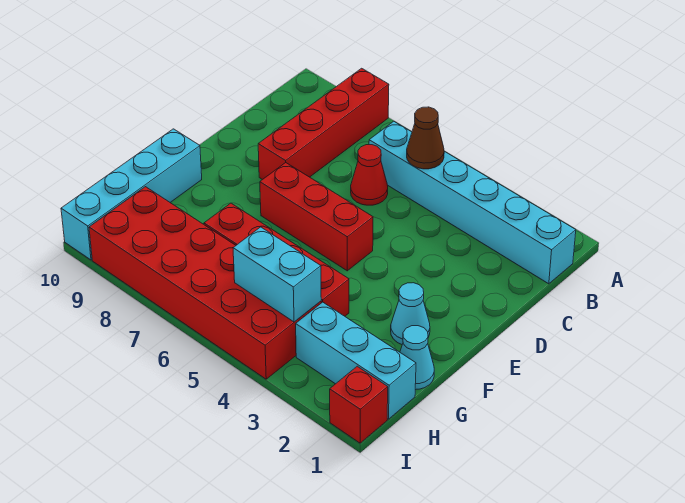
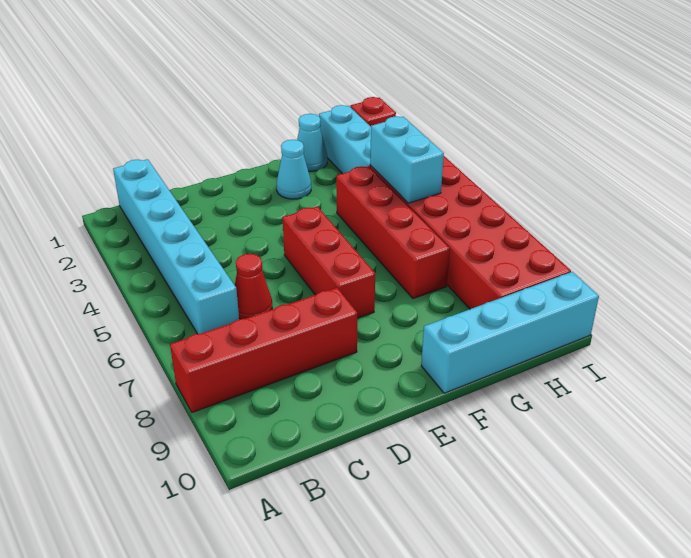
brown cone B5 level 2 -> none

